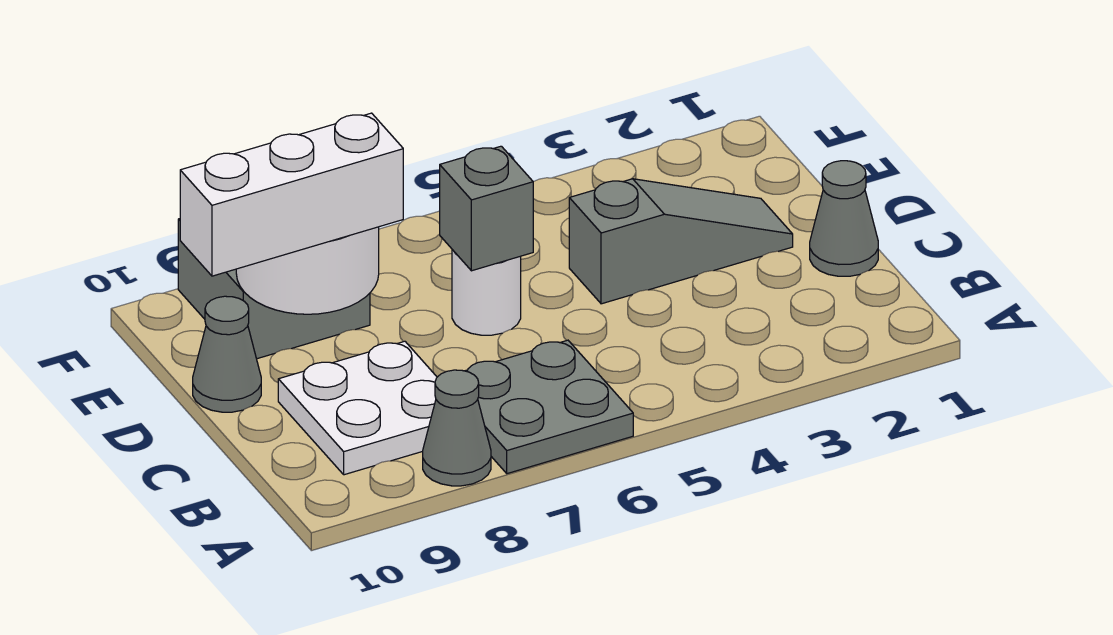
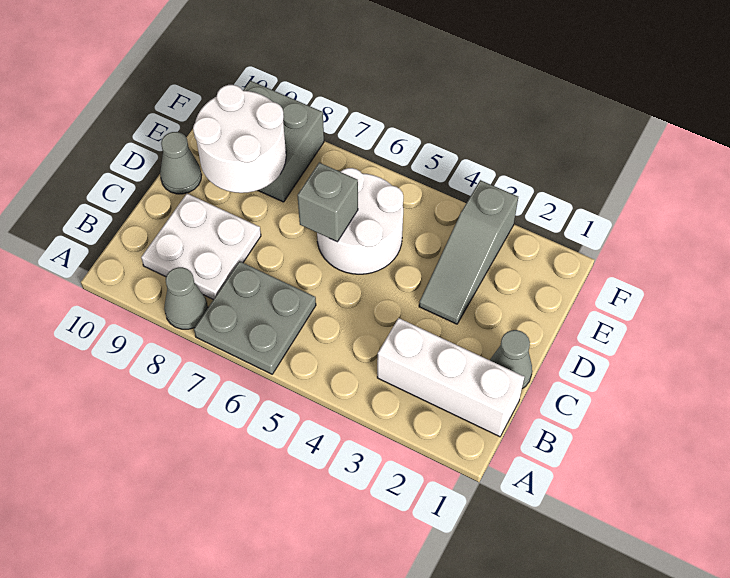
grey slope D2:D4 level 1 top 4 -> grey slope D3:F3 level 1 top F
white round brick D6 level 1 -> white round brick D5:E6 level 1
white brick D8:D10 level 3 -> white brick B1:B3 level 1

